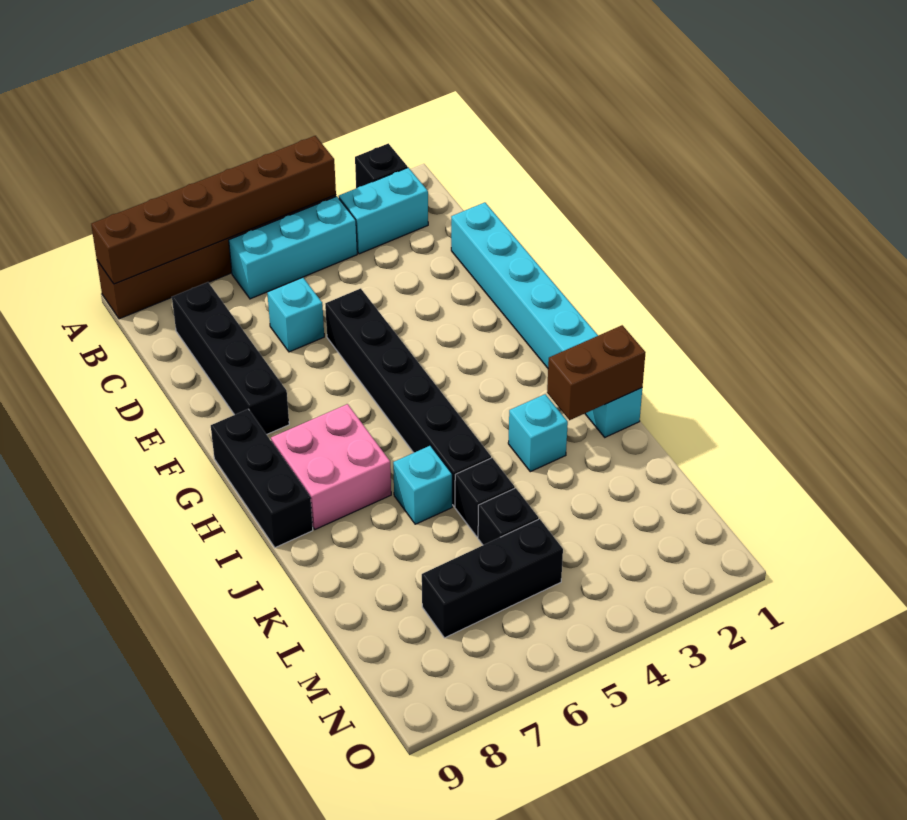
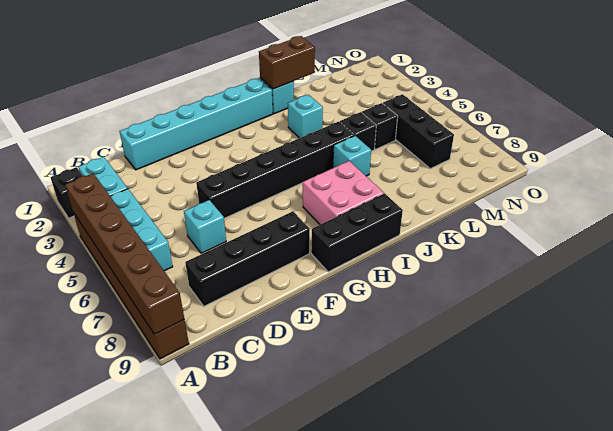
brown brick J1:J2 level 2 -> brown brick J1:K1 level 2

